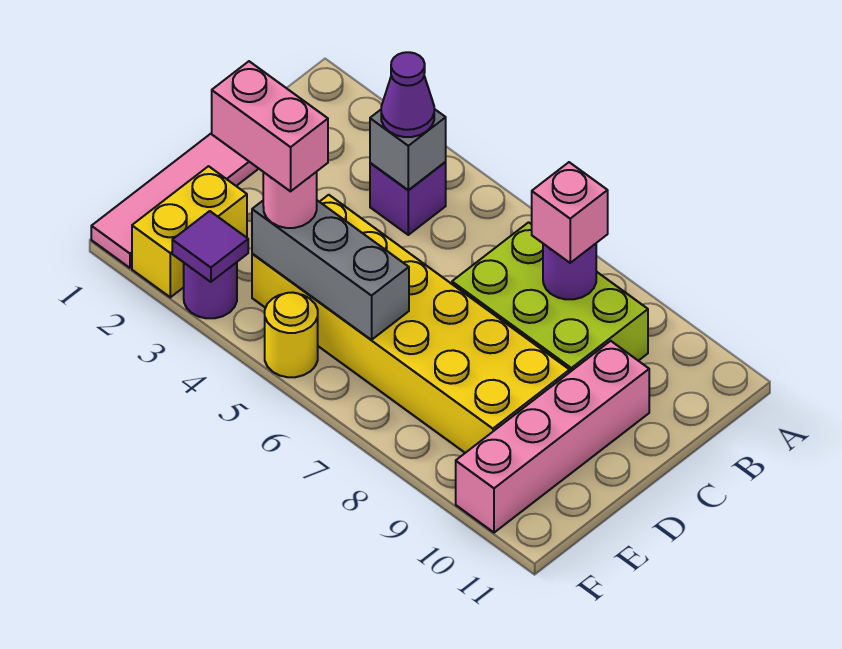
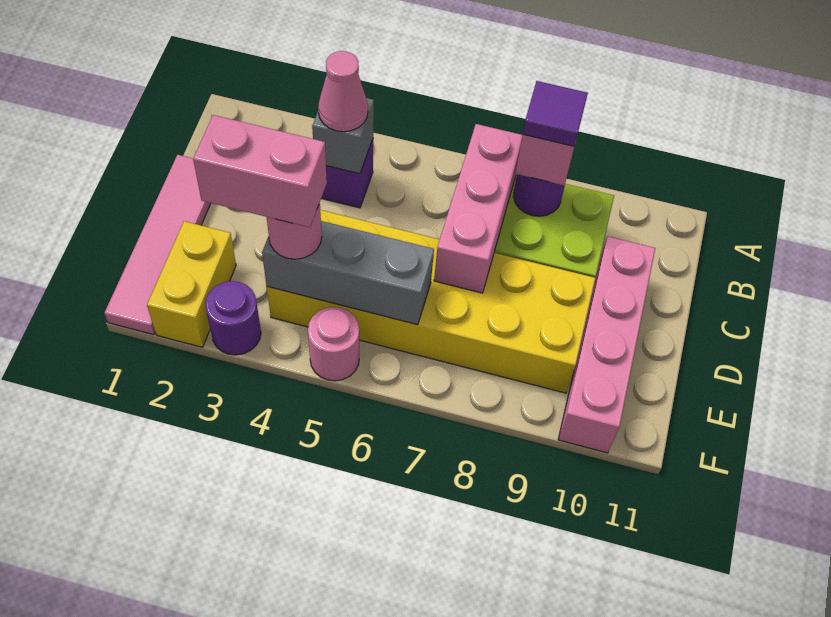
purple cone B4 level 3 -> pink cone B4 level 3
none -> pink brick B7:D7 level 2
purple tile F3 level 2 -> purple tile B8 level 4
yellow round brick F5 level 1 -> pink round brick F5 level 1

